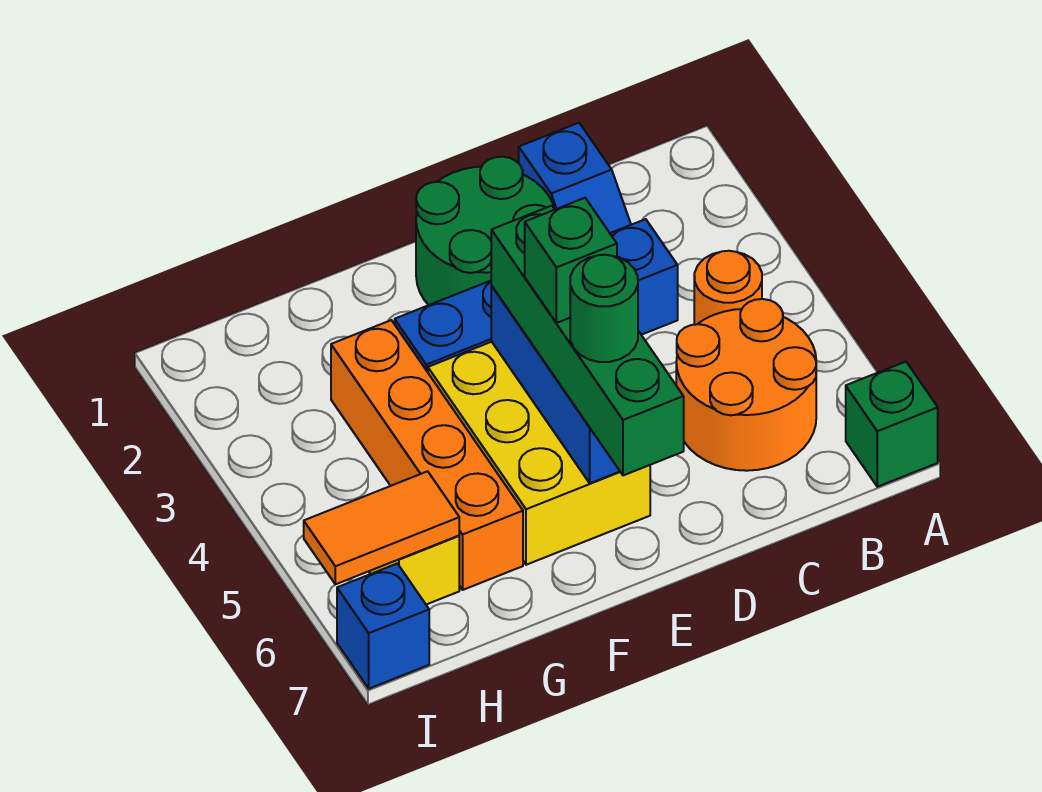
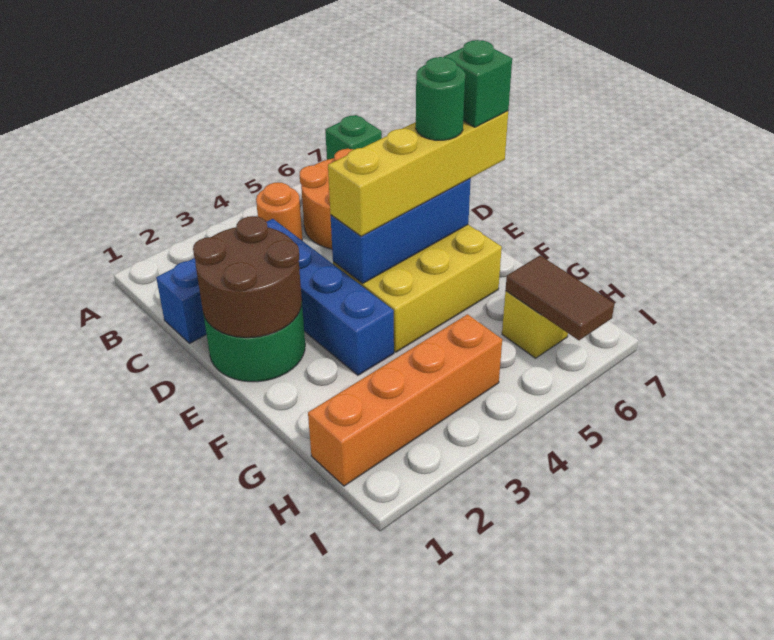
none -> brown round brick D1:E2 level 2
green brick E4:E7 level 3 -> yellow brick E4:E7 level 3
green brick E5 level 4 -> green brick E7 level 4
orange brick G3:G6 level 1 -> orange brick H1:H4 level 1
orange tile H6:I6 level 2 -> brown tile H6:I6 level 2
blue brick I7 level 1 -> none

